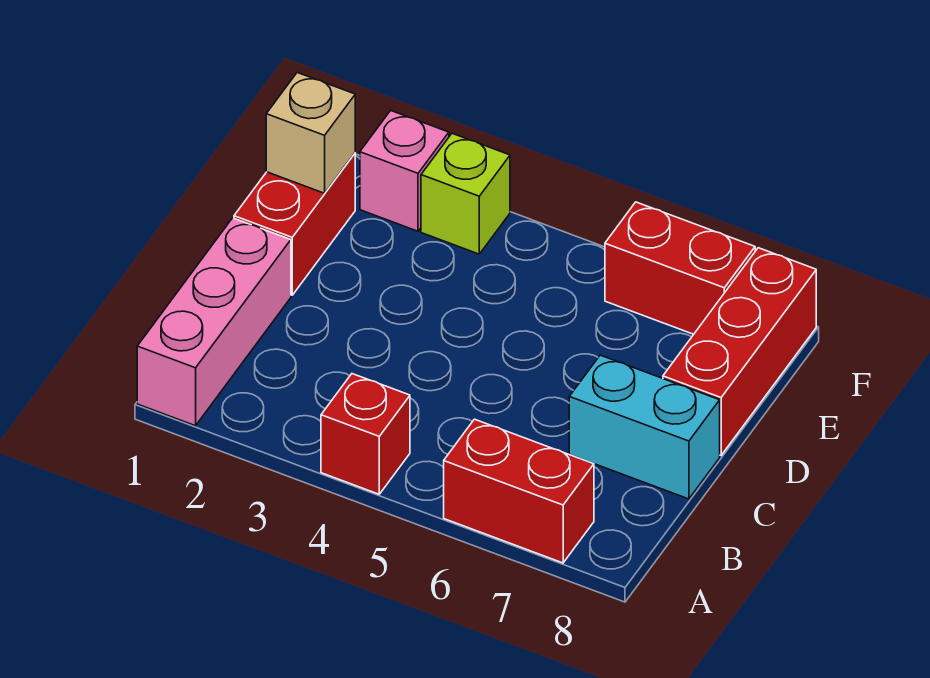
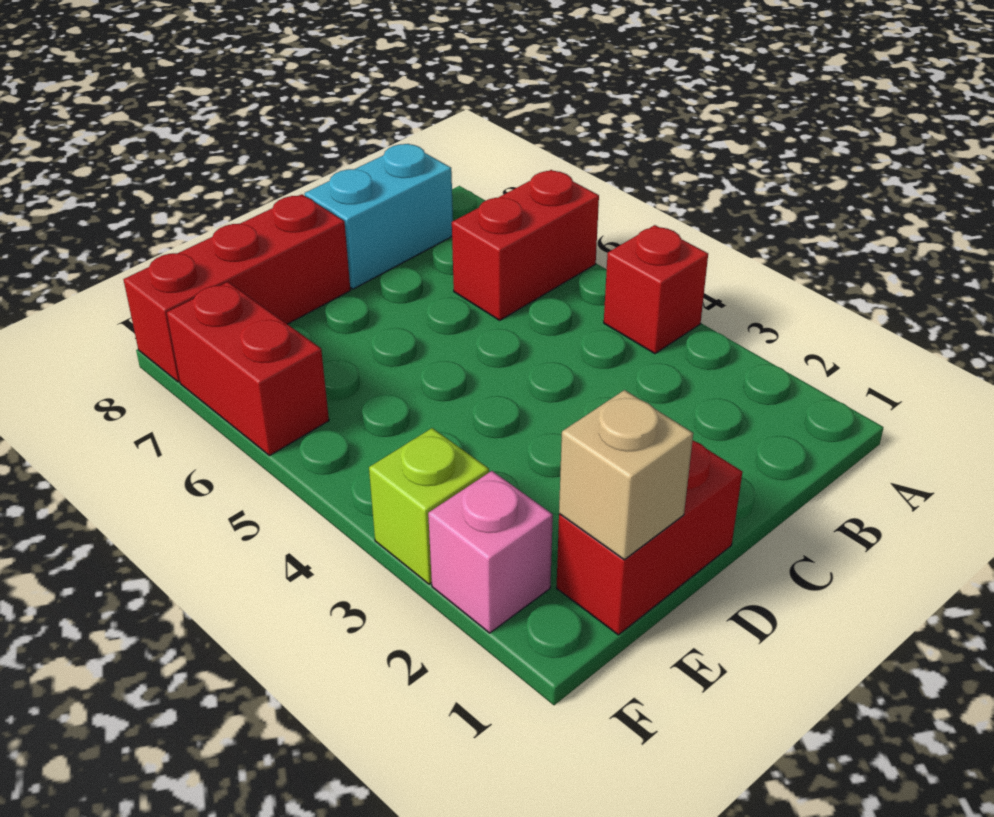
pink brick A1:C1 level 1 -> none
red brick A6:A7 level 1 -> red brick A6:B6 level 1
cyan brick C7:C8 level 1 -> cyan brick B8:C8 level 1

